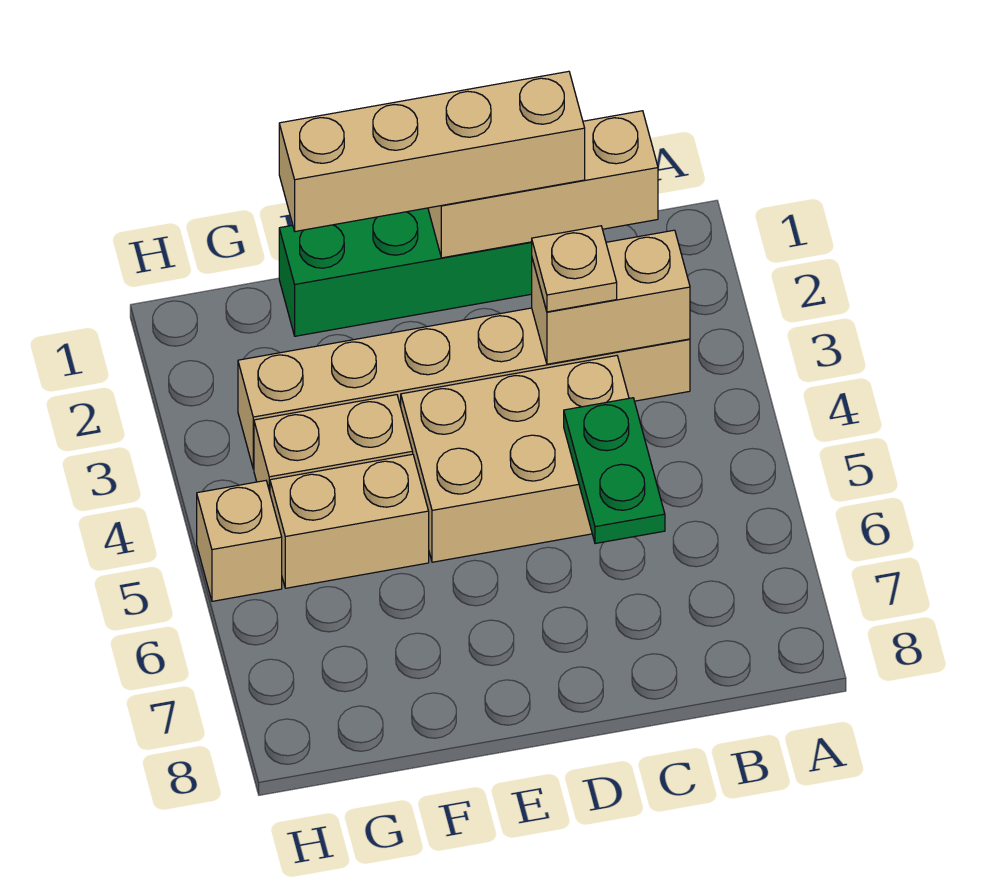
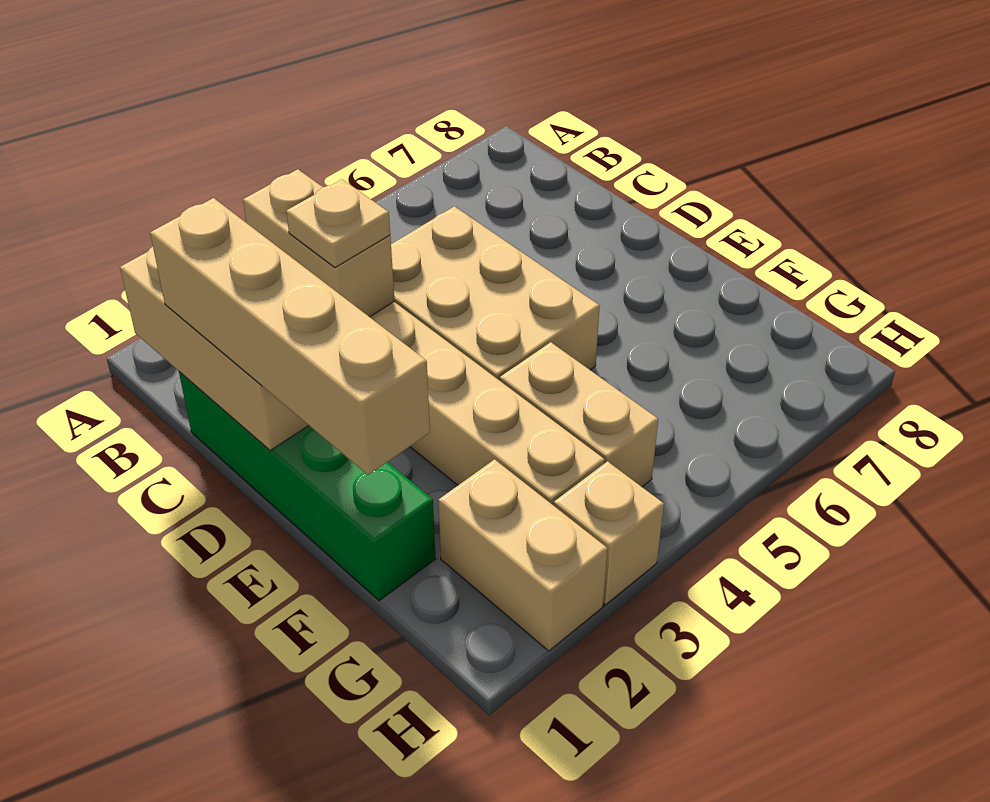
green plate C5:C6 level 2 -> none
tan brick F5:G5 level 1 -> tan brick G2:H2 level 1
tan brick H5 level 1 -> tan brick H3 level 1

